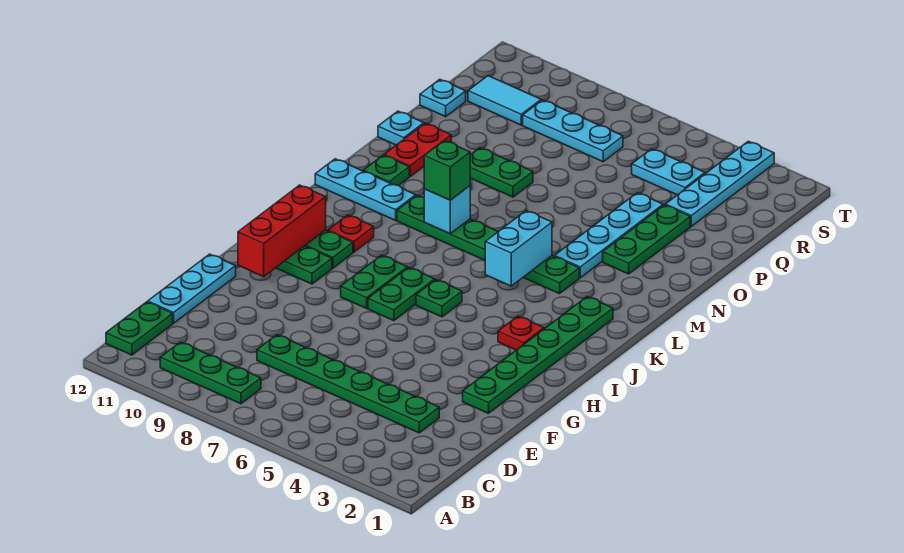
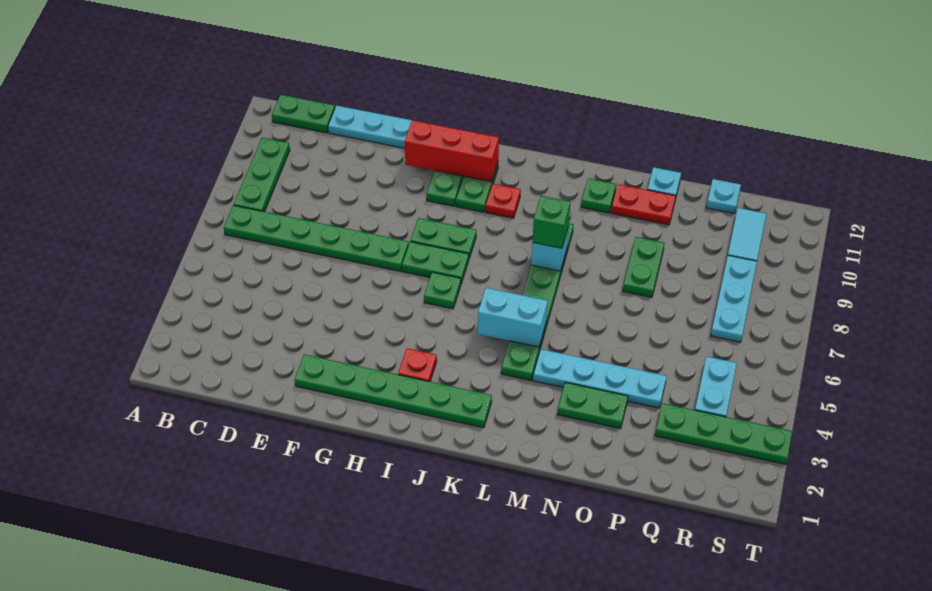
green plate D3:D8 level 1 -> green plate B7:G7 level 1
cyan plate L10:L12 level 1 -> none
green plate N3:P3 level 1 -> green plate N3:O3 level 1
cyan plate Q3:T3 level 1 -> green plate Q3:T3 level 1

